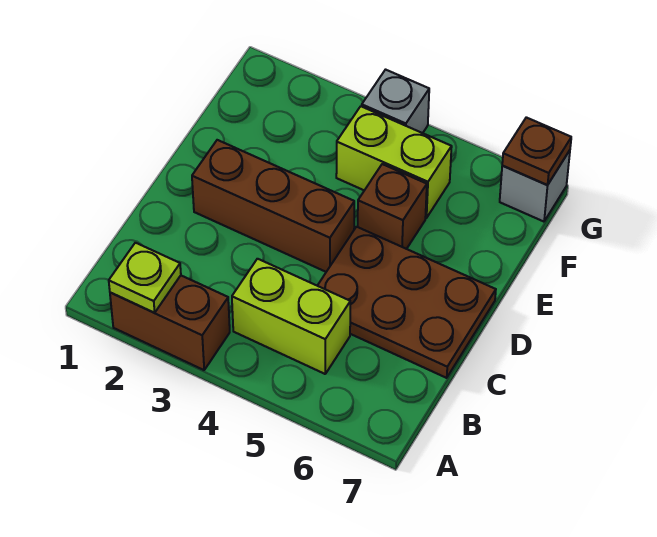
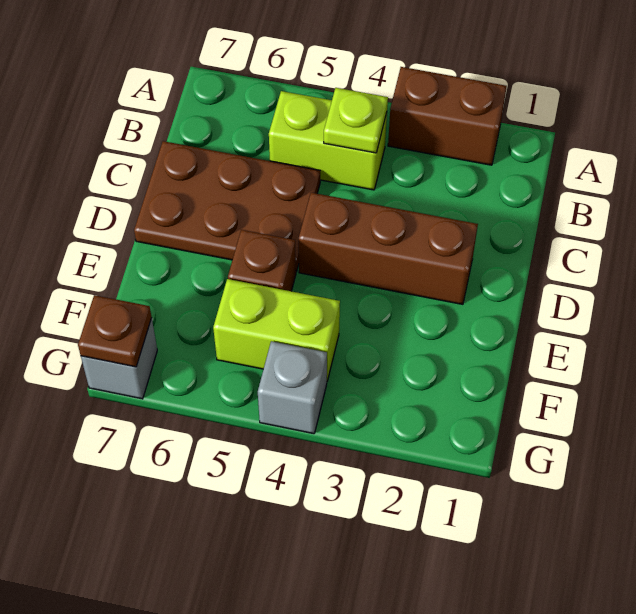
lime plate A2 level 2 -> lime plate B4 level 2

